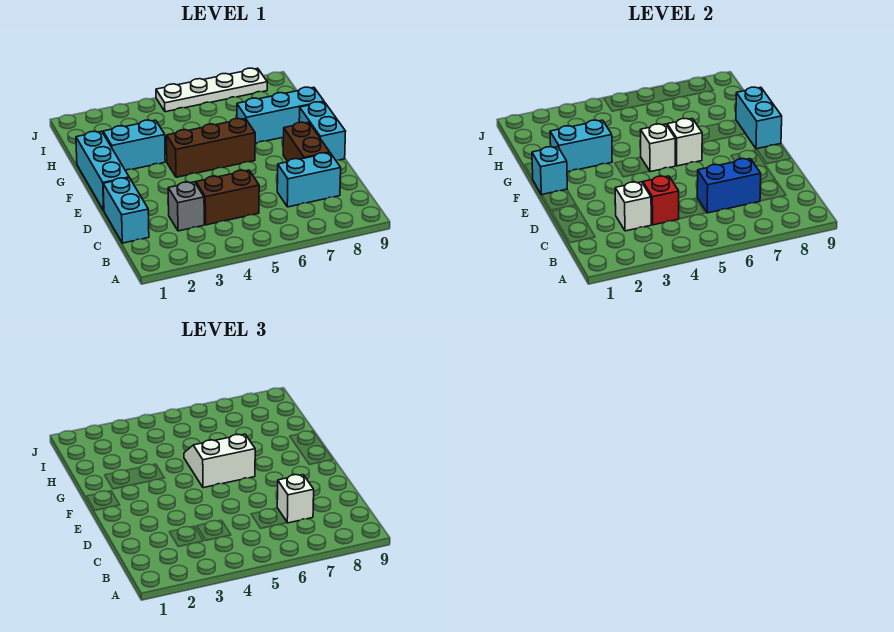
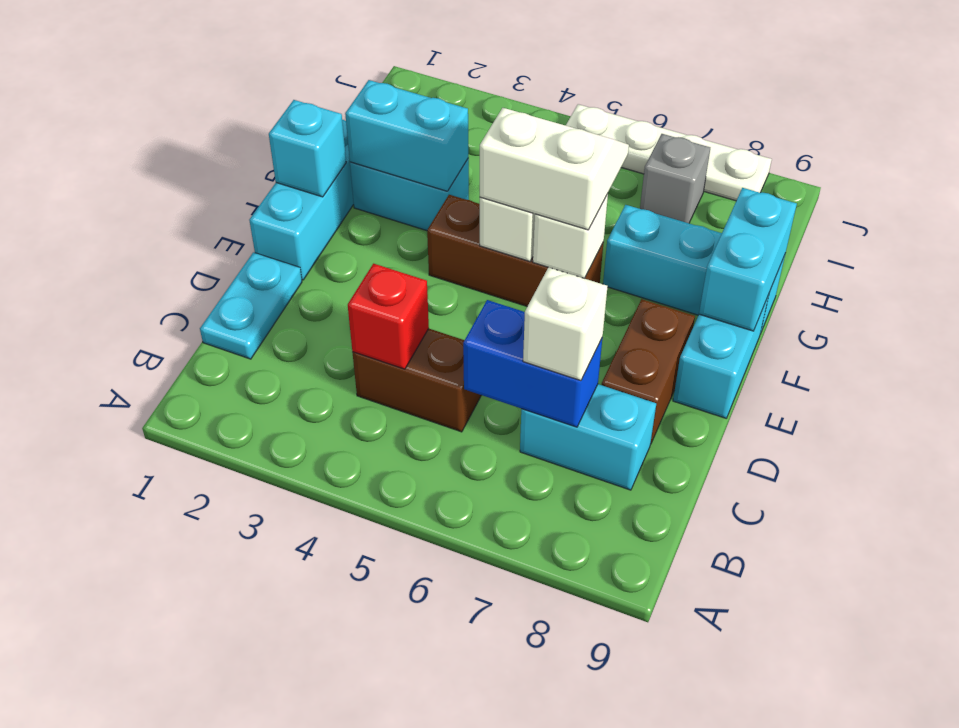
cyan brick C1:D1 level 1 -> cyan plate C1:D1 level 1
grey brick C3 level 1 -> grey brick I7 level 1
white brick C3 level 2 -> none

